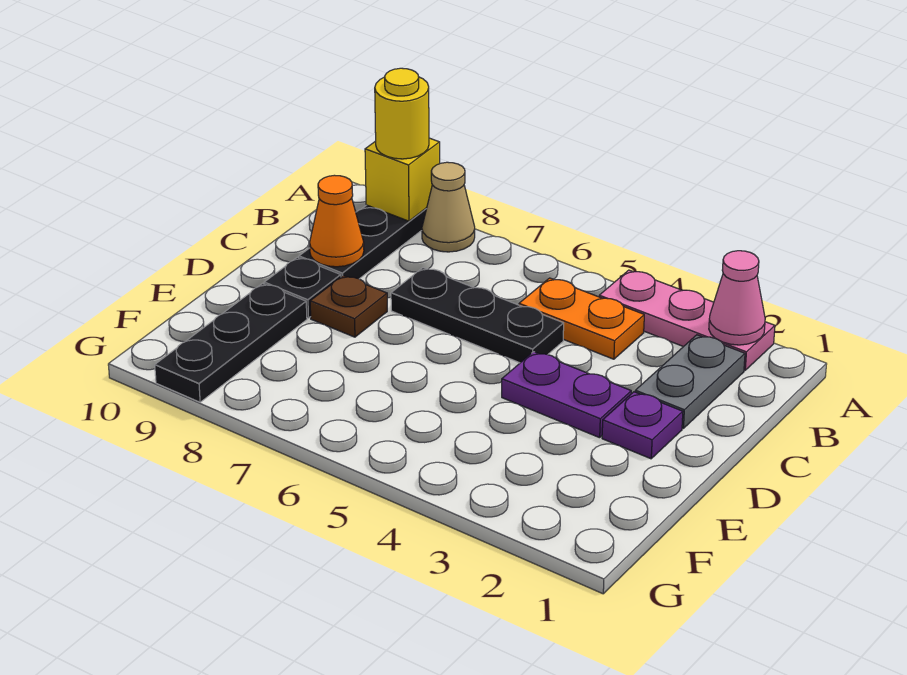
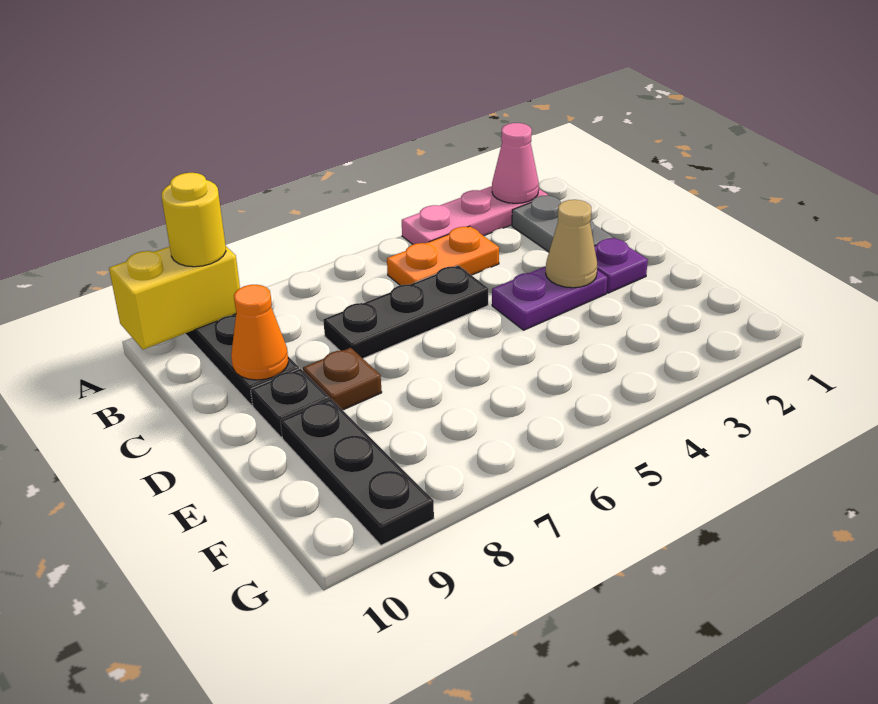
tan cone A8 level 1 -> tan cone D3 level 2
yellow brick A9 level 2 -> yellow brick A9:A10 level 2

